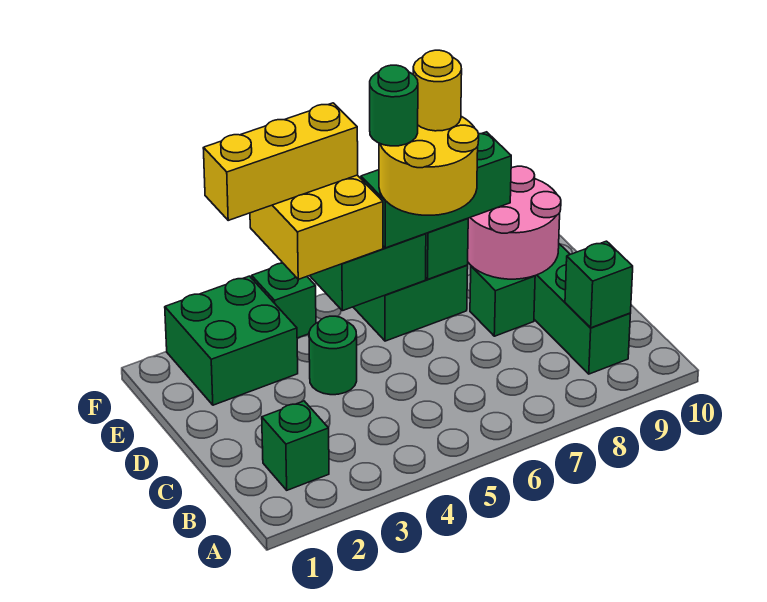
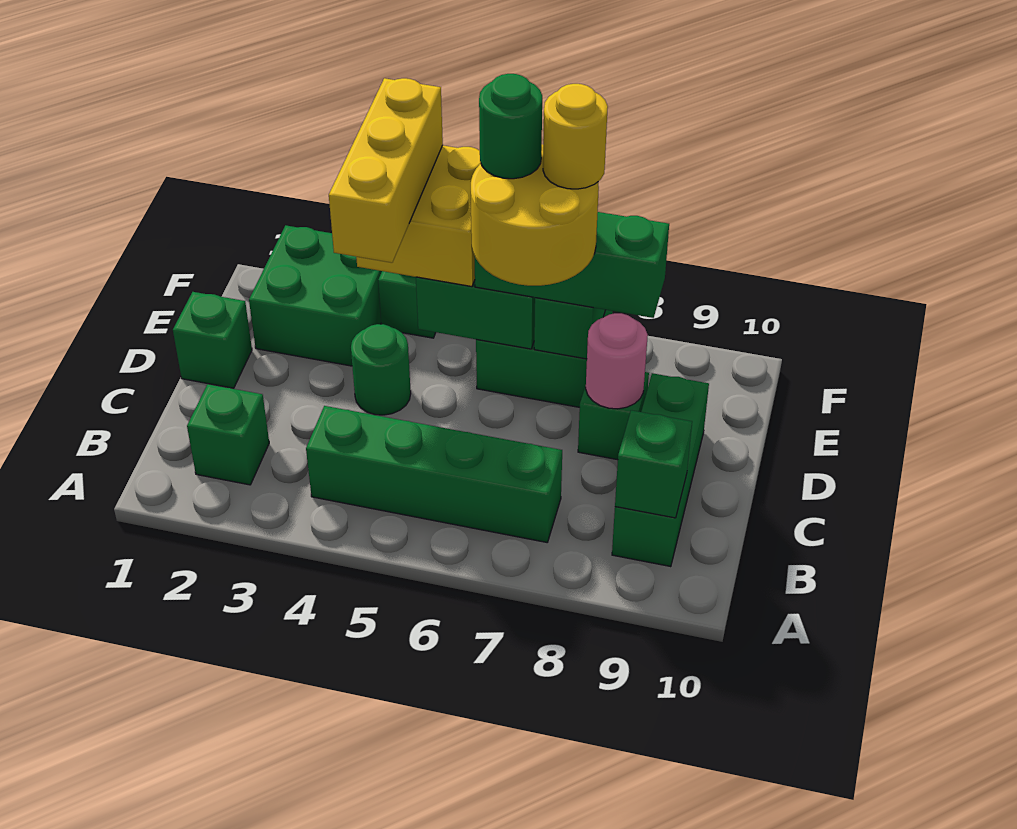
none -> green brick B4:B7 level 1
none -> green brick D1 level 1
pink round brick D8:E9 level 2 -> pink round brick D8 level 2
yellow brick F3:F5 level 4 -> yellow brick D4:F4 level 4

